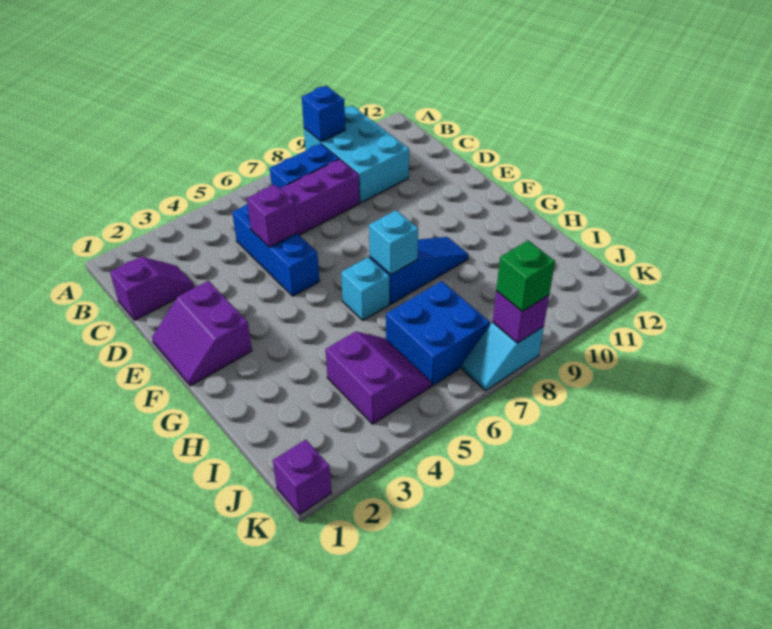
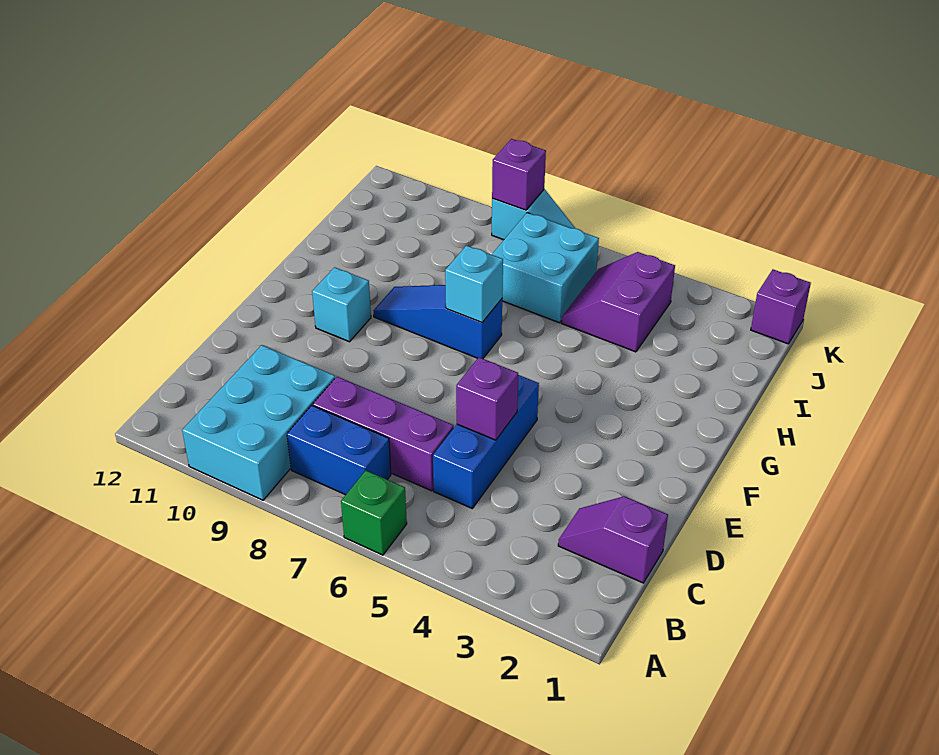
blue brick A9 level 2 -> none
purple slope E1:F2 level 1 top 2 -> none
cyan brick G6 level 1 -> cyan brick F10 level 1
blue brick I6:J7 level 1 -> cyan brick I6:J7 level 1
green brick K8 level 3 -> green brick A6 level 1

